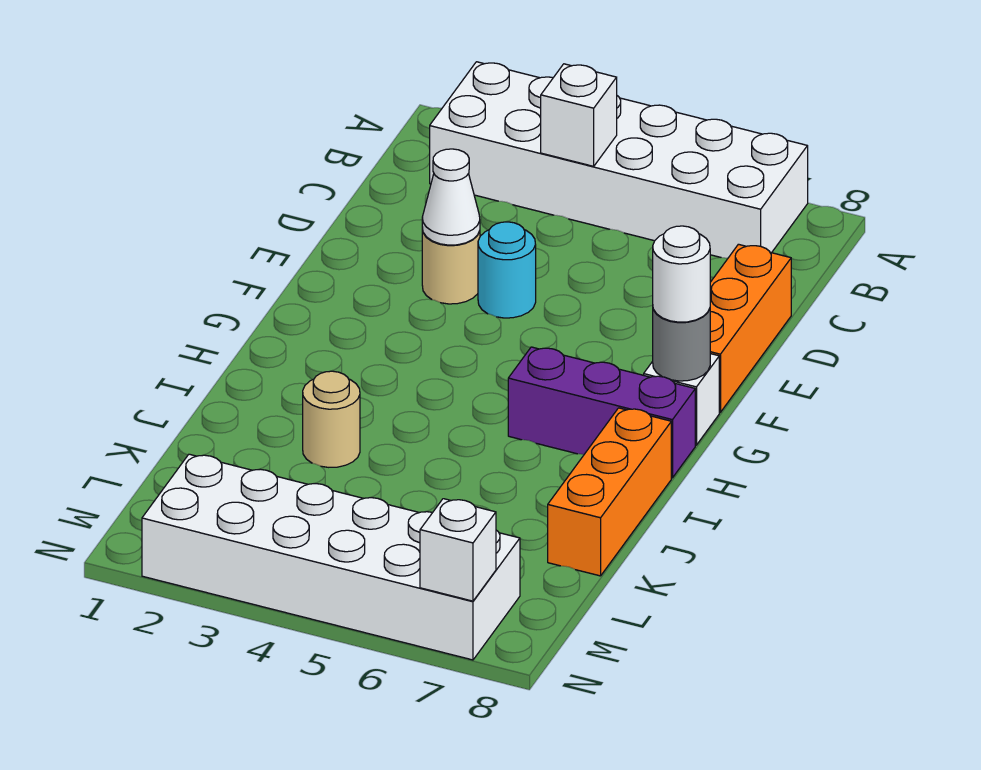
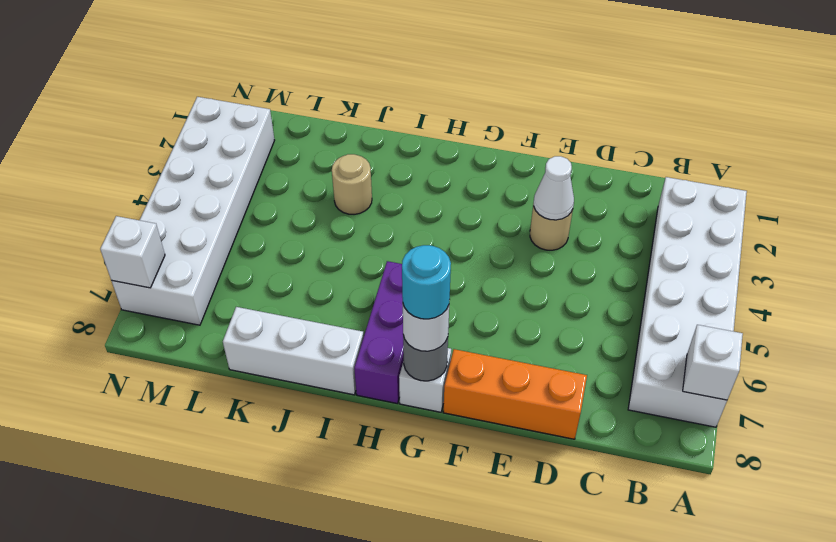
white brick B4 level 2 -> white brick A7 level 2
cyan round brick E4 level 1 -> cyan round brick G8 level 4
orange brick I8:K8 level 1 -> white brick I8:K8 level 1

